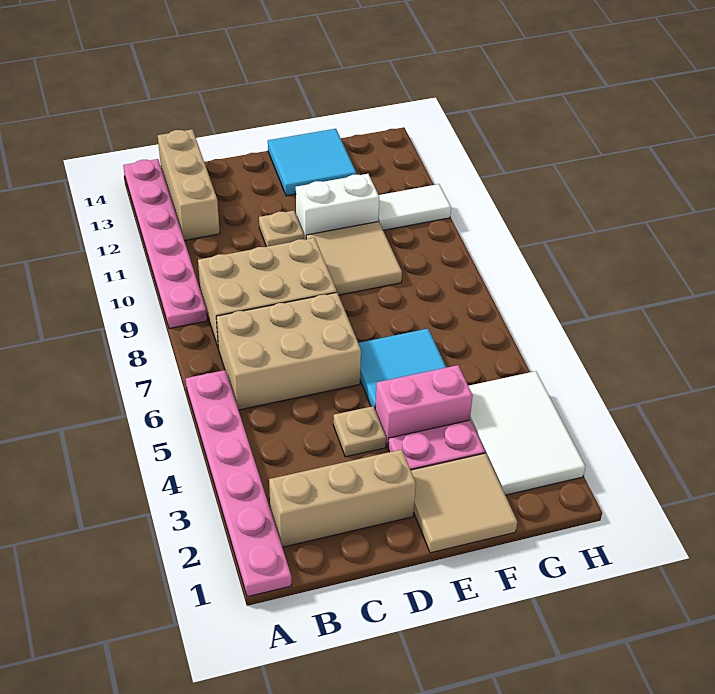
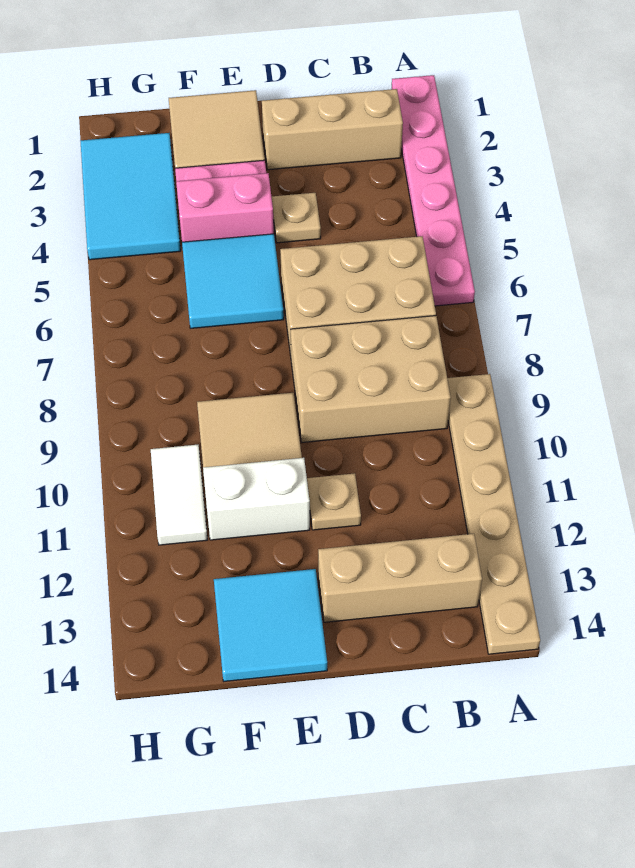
pink plate A9:A14 level 1 -> tan plate A9:A14 level 1
tan brick B12:B14 level 1 -> tan brick B13:D13 level 1
white tile G2:H4 level 1 -> cyan tile G2:H4 level 1
white tile G11:H11 level 1 -> white tile G10:G11 level 1

